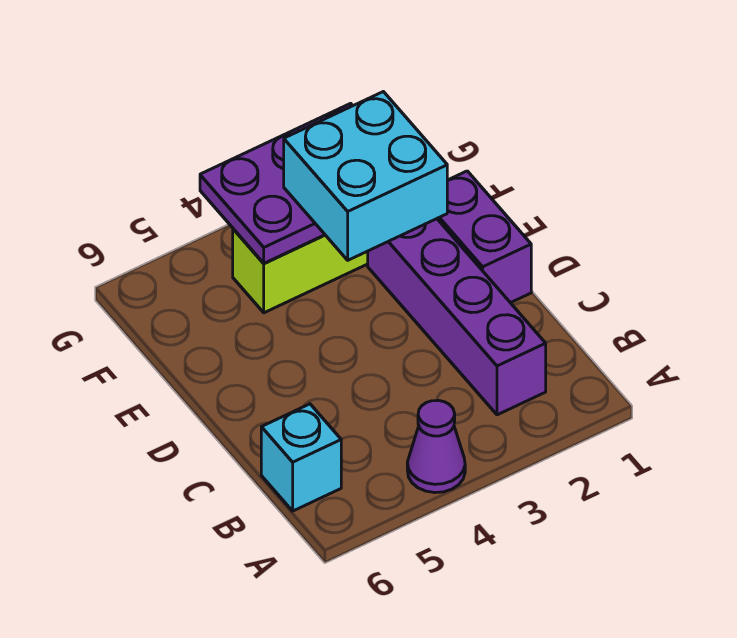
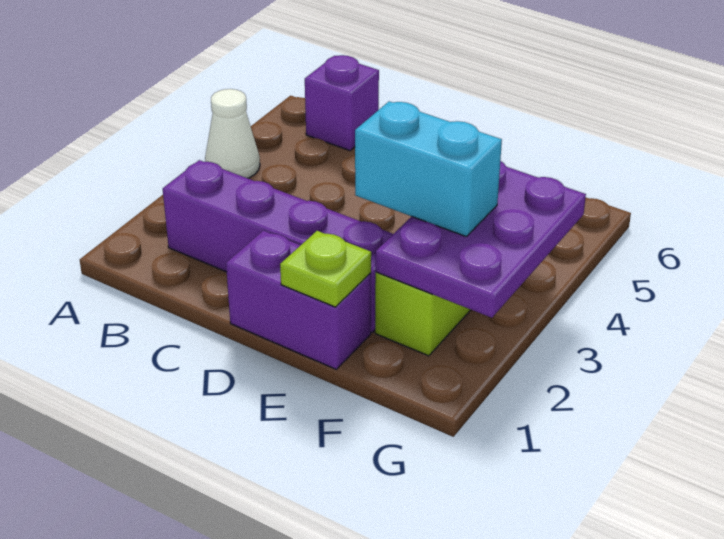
purple cone A4 level 1 -> white cone A4 level 1
cyan brick B6 level 1 -> purple brick B6 level 1
none -> lime plate E1 level 2
cyan brick E2:F3 level 3 -> cyan brick E3:F3 level 3

